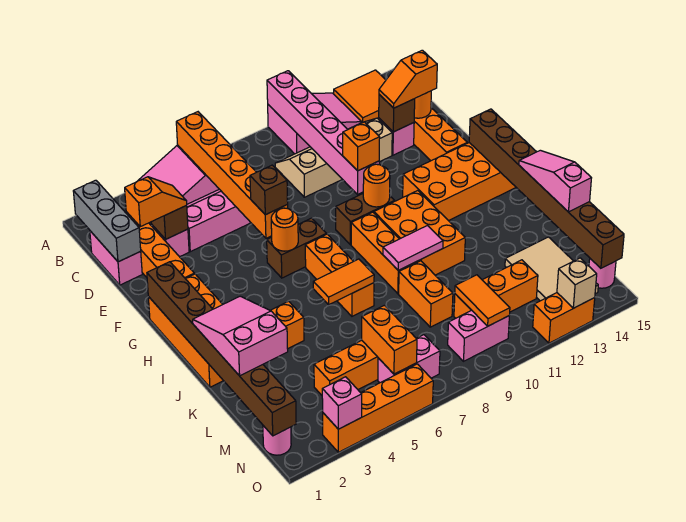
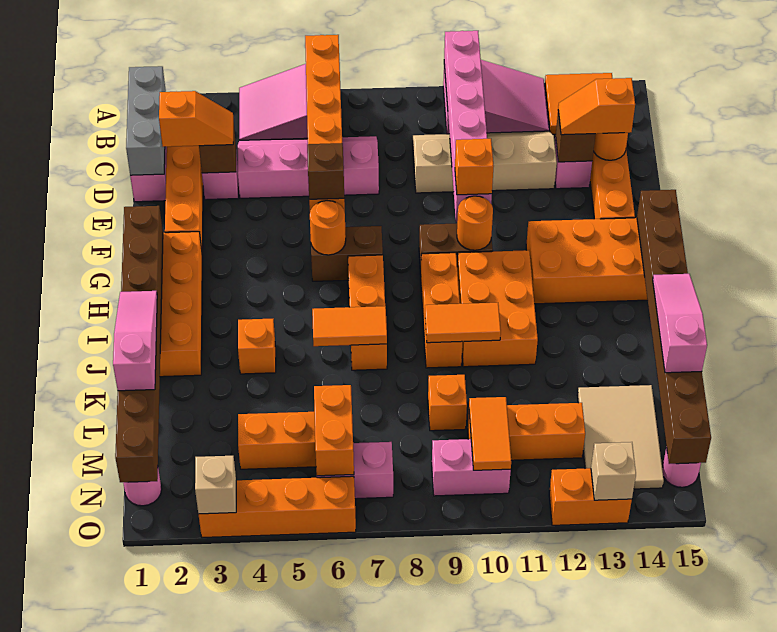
pink slope J1:L2 level 3 top L -> pink slope J1:L1 level 3 top L
pink tile J9:J10 level 2 -> orange tile J9:J10 level 2
orange brick K9:L9 level 1 -> orange brick L9 level 1
pink brick O3 level 2 -> tan brick O3 level 2

